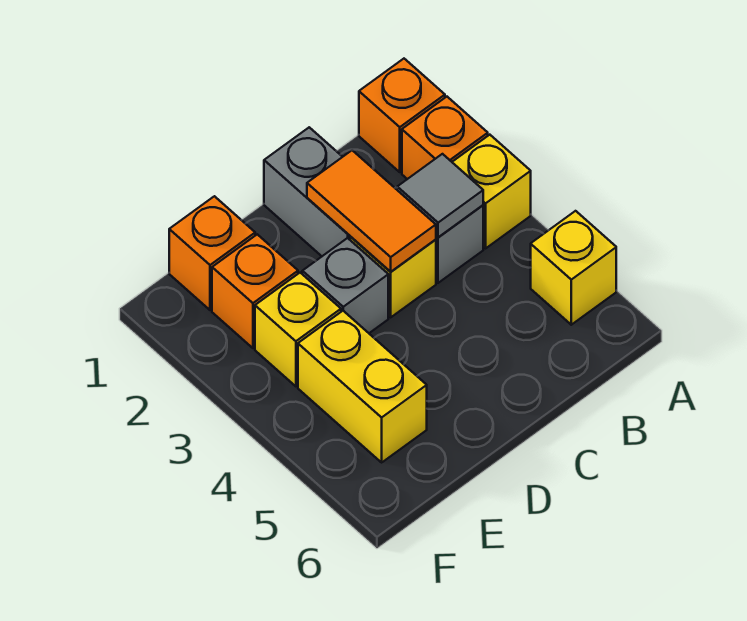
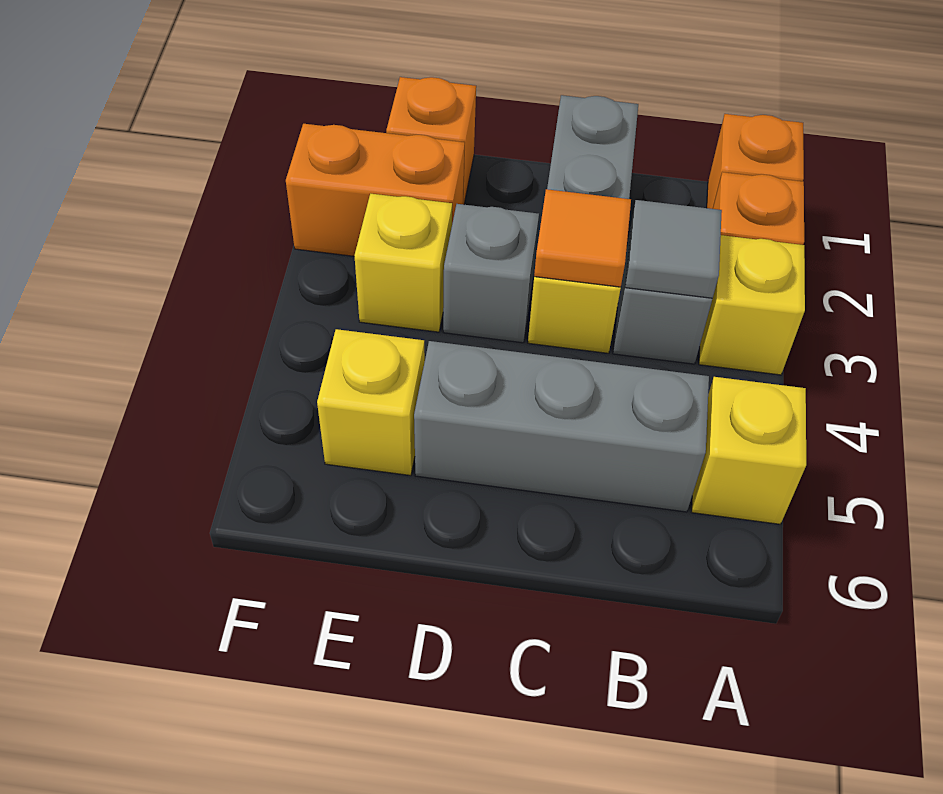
none -> grey brick B5:D5 level 1
orange tile C2:C3 level 2 -> orange tile C3 level 2
orange brick E2 level 1 -> orange brick E2:F2 level 1
yellow brick E4:E5 level 1 -> yellow brick E5 level 1

